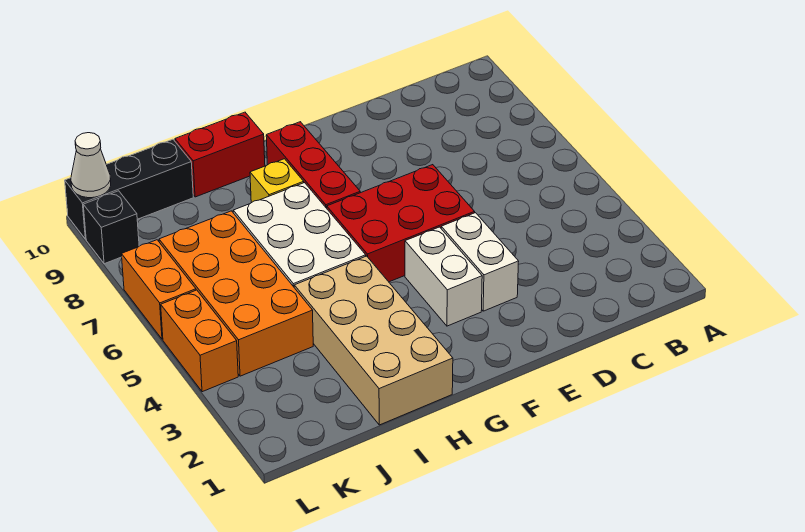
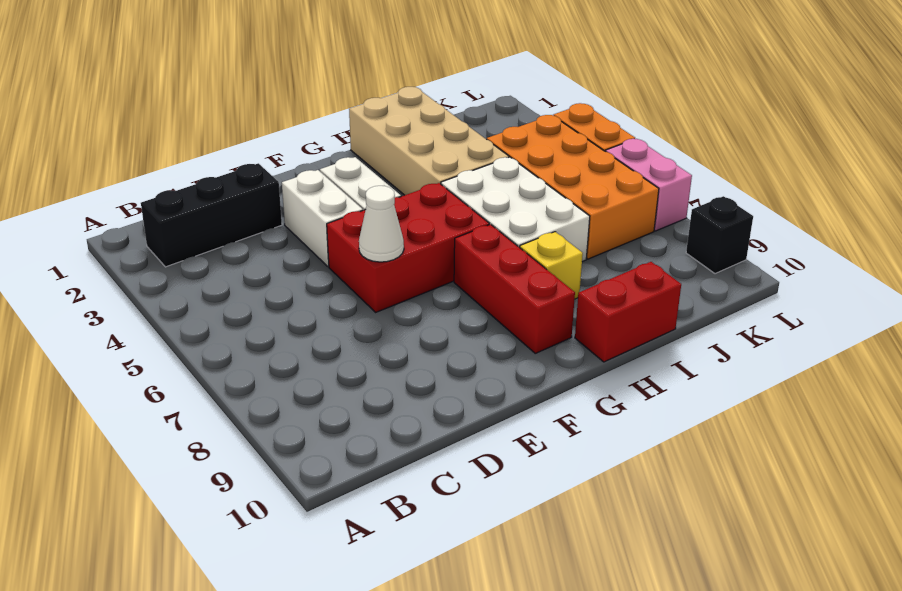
black brick J10:L10 level 1 -> black brick B2:D2 level 1
orange brick L6:L7 level 1 -> pink brick L6:L7 level 1
white cone L10 level 2 -> white cone E6 level 2

